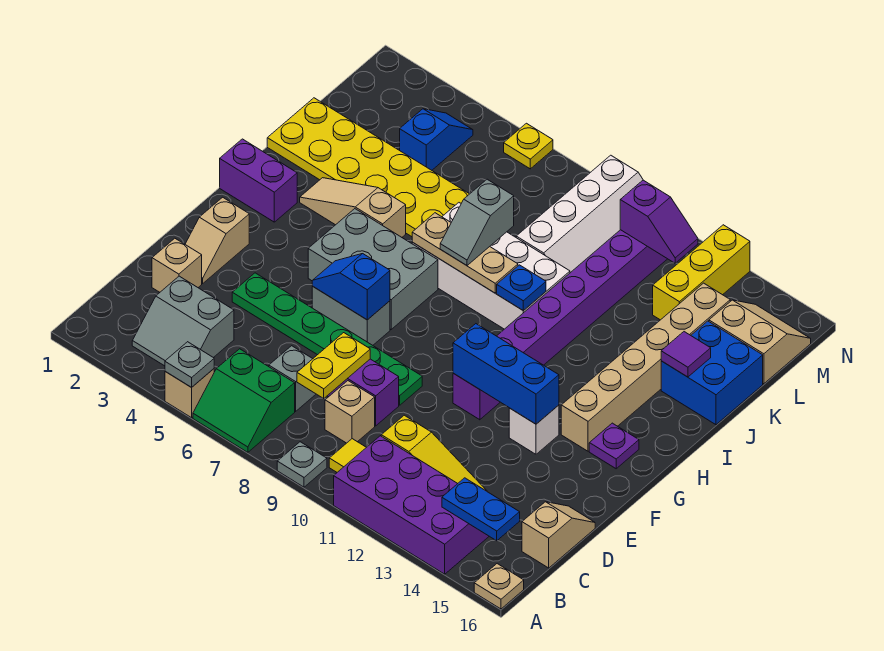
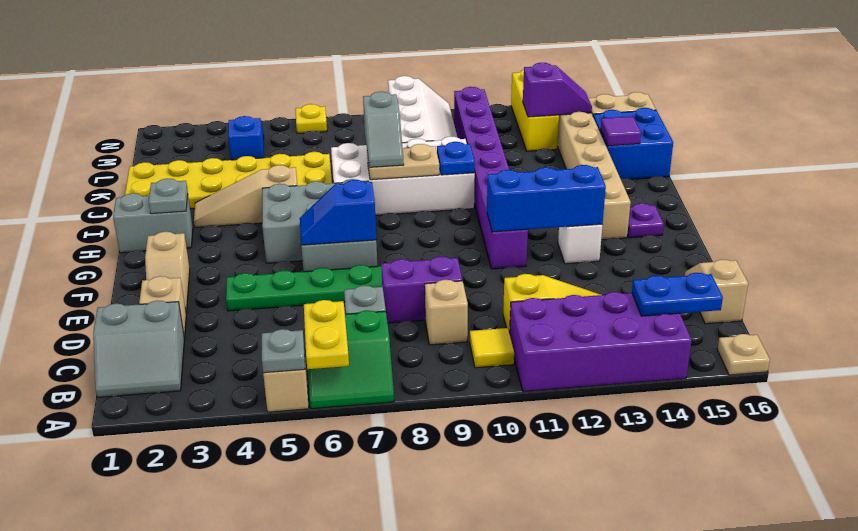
grey plate A9 level 1 -> grey plate H2 level 2
grey slope B3:C4 level 1 top C -> grey slope B1:C2 level 1 top C
yellow plate C8:D8 level 2 -> yellow plate A6:B6 level 2
purple brick H1:H2 level 1 -> grey brick H1:H2 level 1
tan plate I7:I9 level 2 -> tan plate I8:I9 level 2
purple slope M11:M12 level 2 top 11 -> purple slope L13:L14 level 2 top 13

